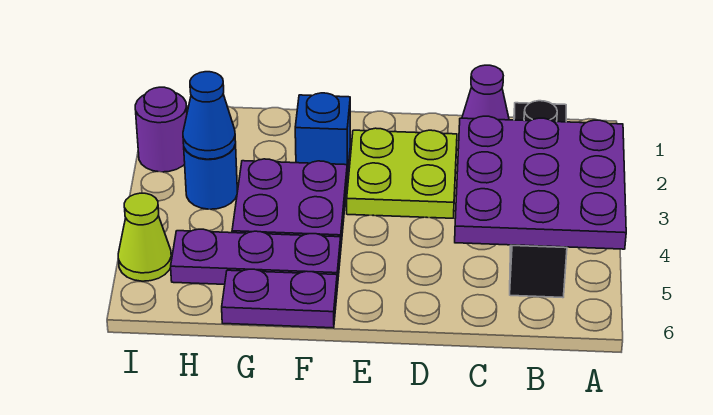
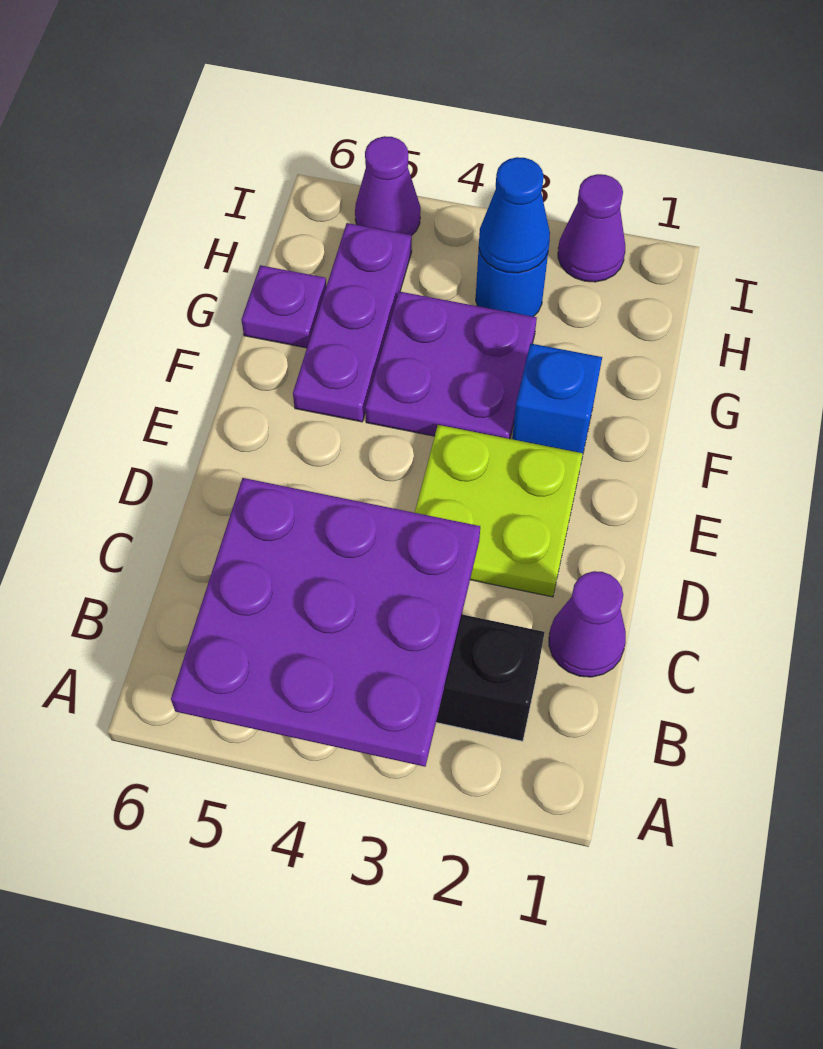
purple plate F6:G6 level 1 -> purple plate G6 level 1
purple round brick I2 level 1 -> purple cone I2 level 1
lime cone I5 level 1 -> purple cone I5 level 1

